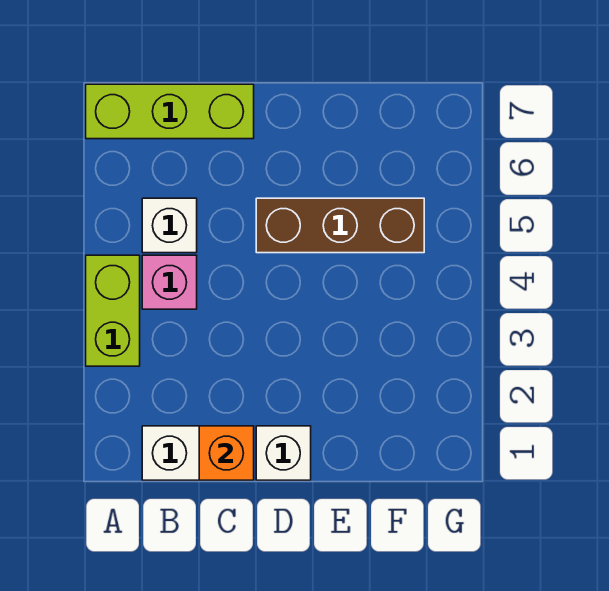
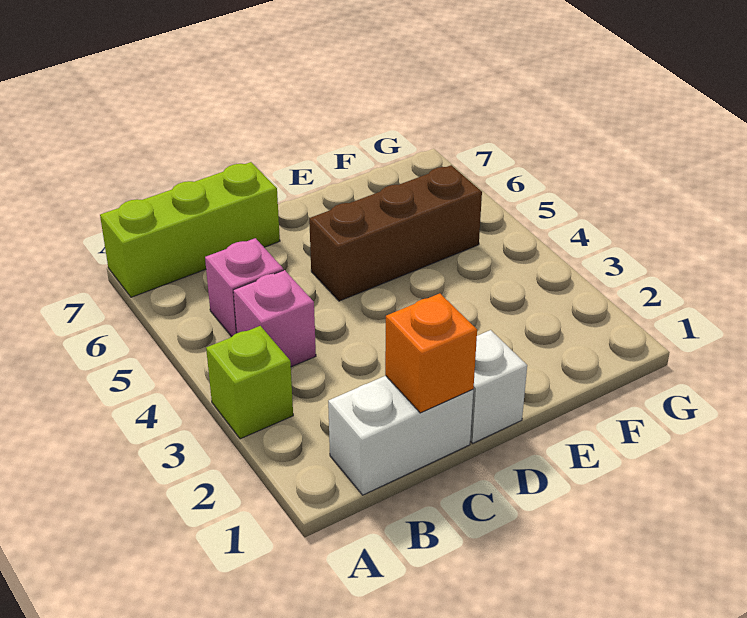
lime brick A3:A4 level 1 -> lime brick A3 level 1
white brick B5 level 1 -> pink brick B5 level 1

